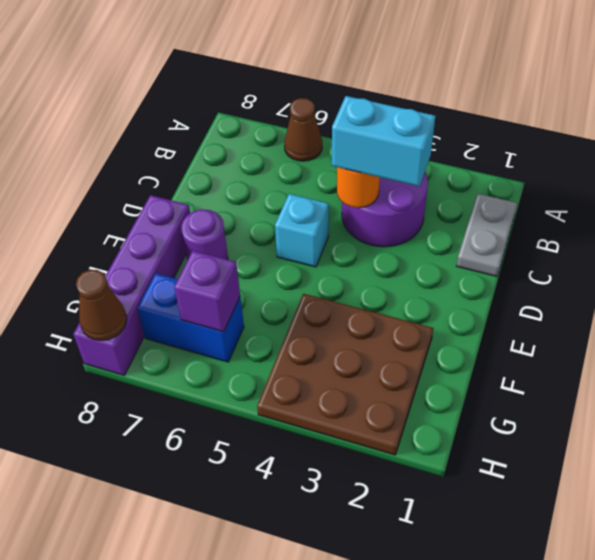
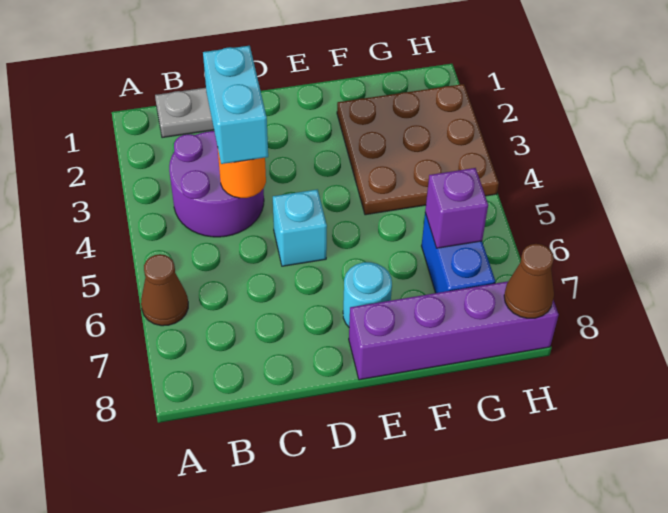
purple round brick E7 level 1 -> cyan round brick E7 level 1

